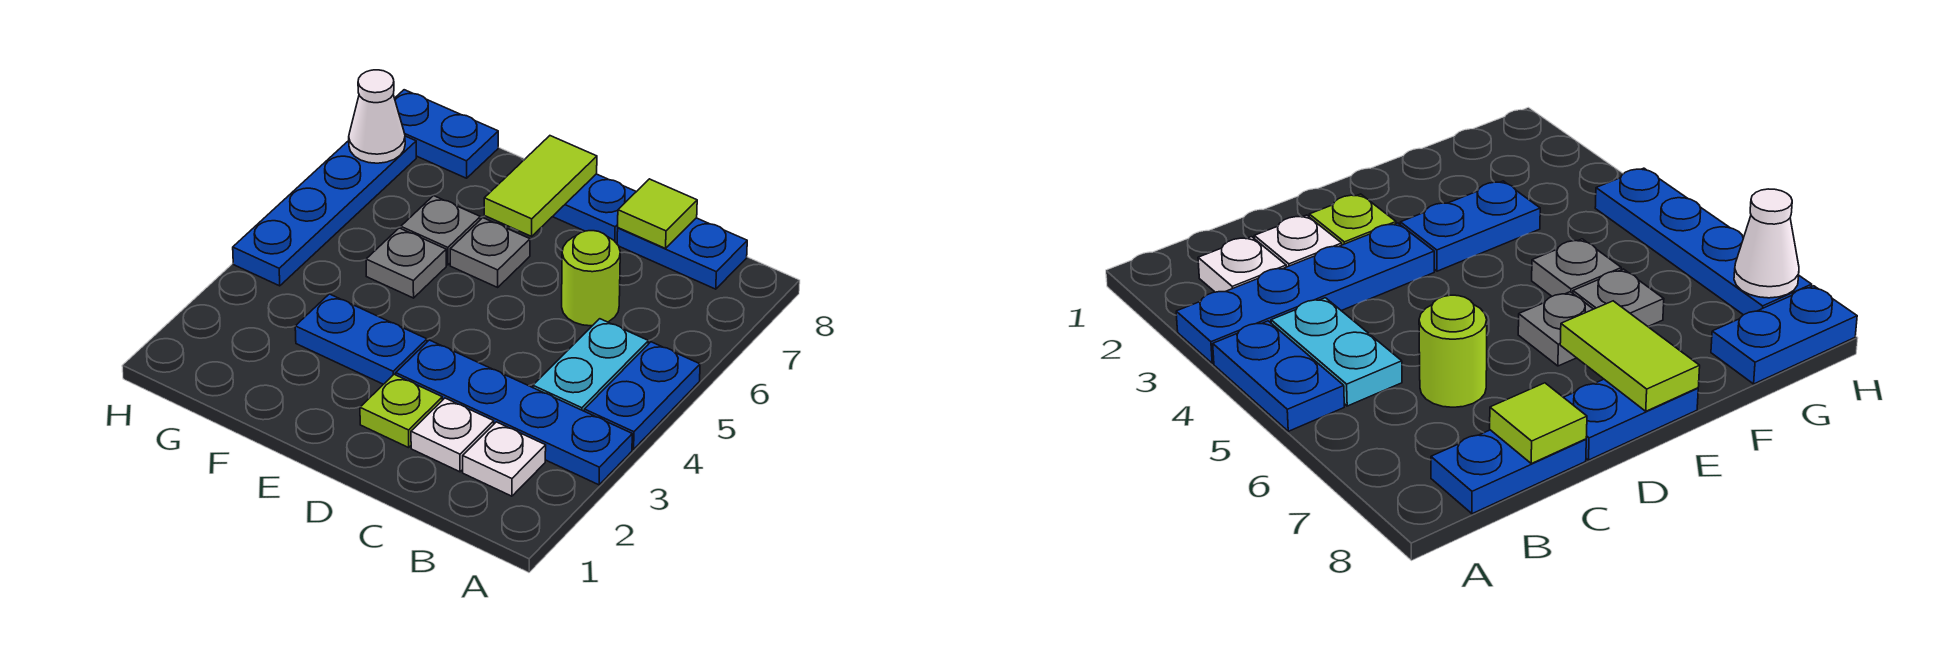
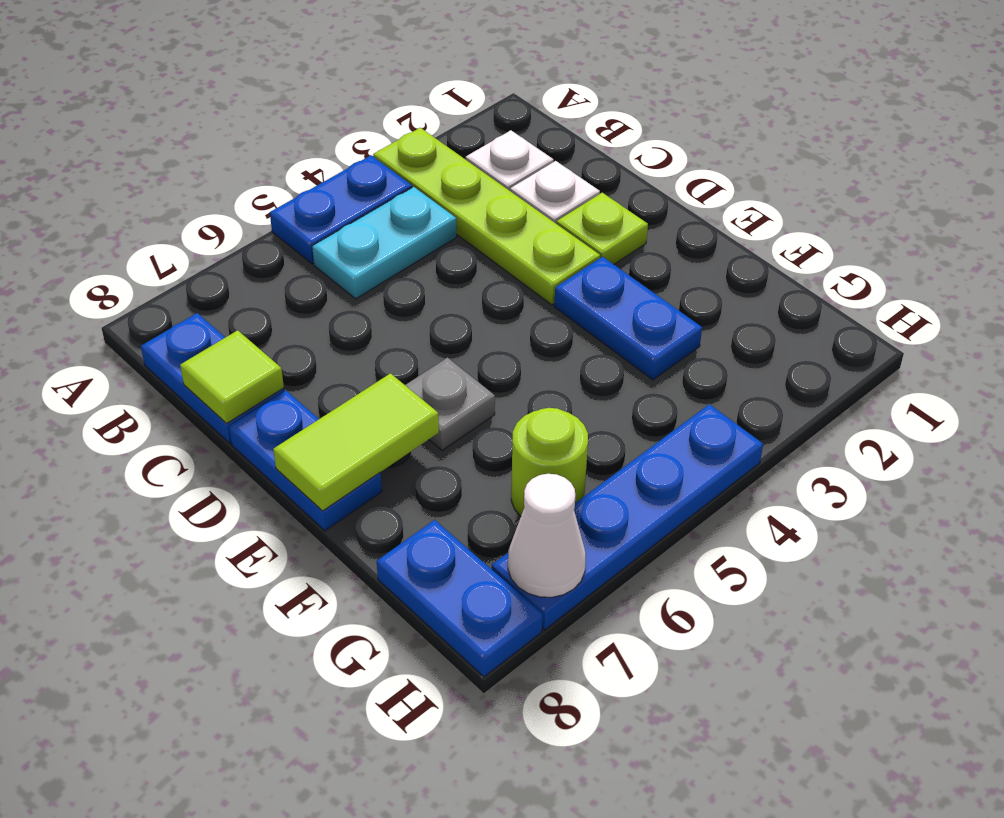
blue plate A3:D3 level 1 -> lime plate A3:D3 level 1
lime round brick C6 level 1 -> lime round brick G6 level 1
grey plate F5 level 1 -> none
grey plate F6 level 1 -> none

